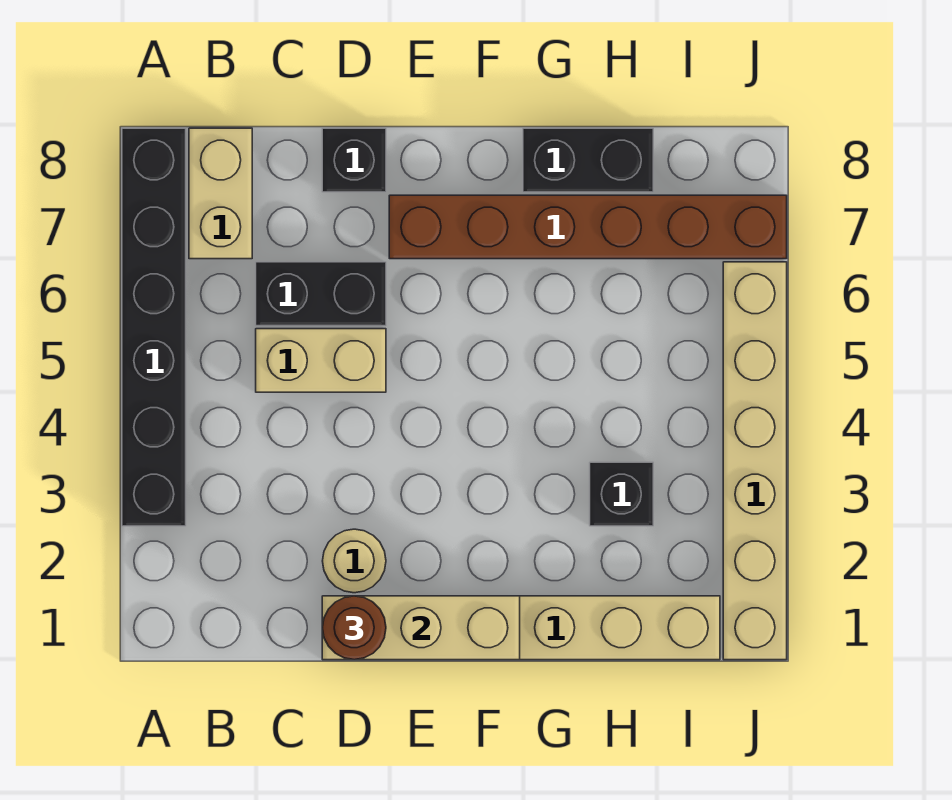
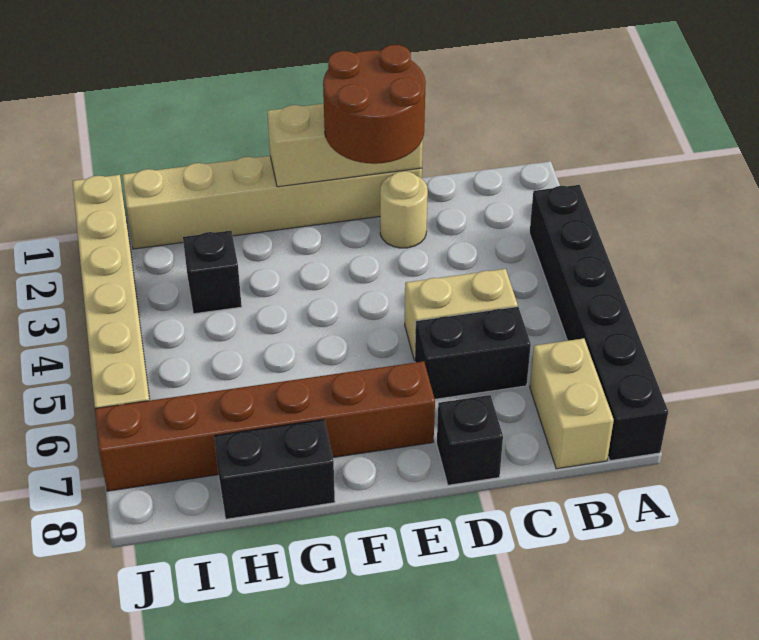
brown round brick D1 level 3 -> brown round brick D1:E2 level 3

